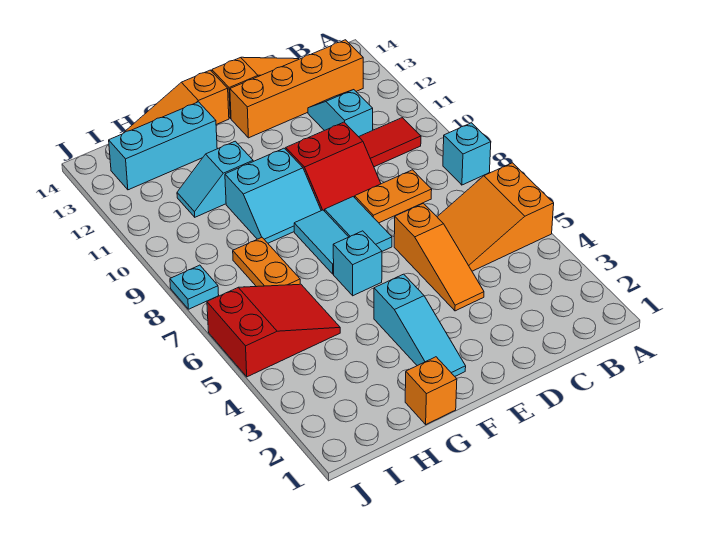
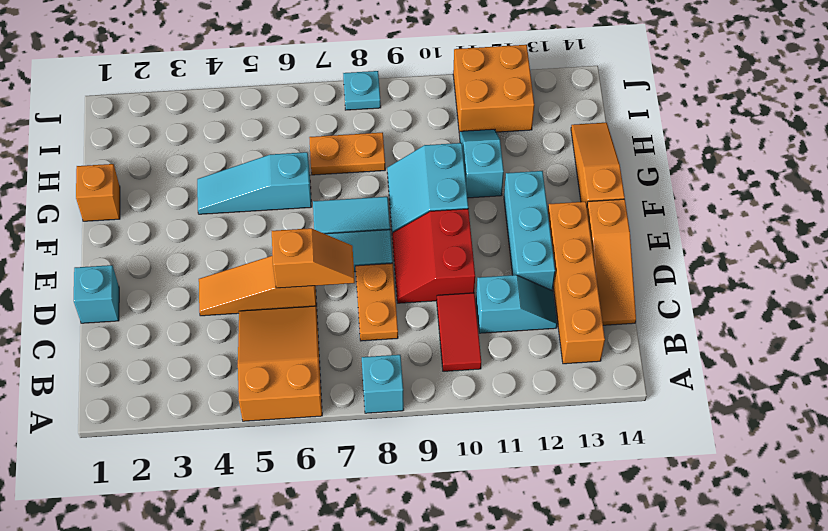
none -> orange slope D6:D7 level 2 top 6
cyan slope F2:F4 level 1 top 4 -> cyan slope G4:G6 level 1 top 6
cyan brick F6 level 1 -> cyan brick D1 level 1
cyan brick G13:I13 level 1 -> cyan brick D12:F12 level 1
red slope H5:J6 level 1 top J -> none
none -> orange brick I11:J12 level 1

